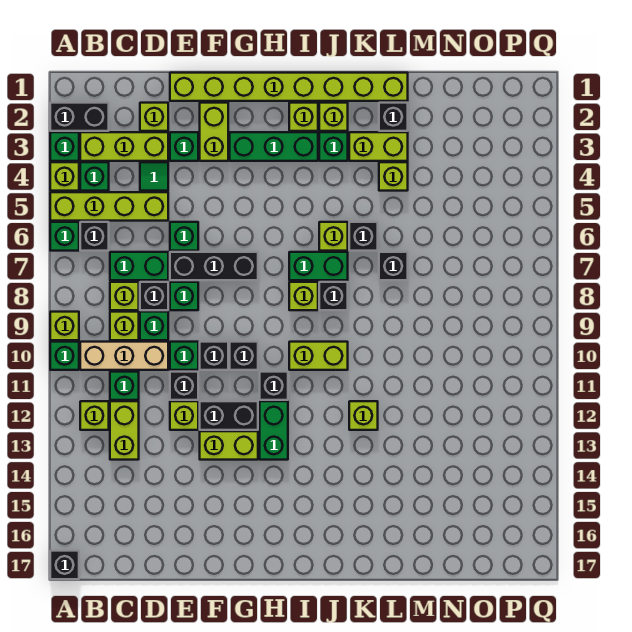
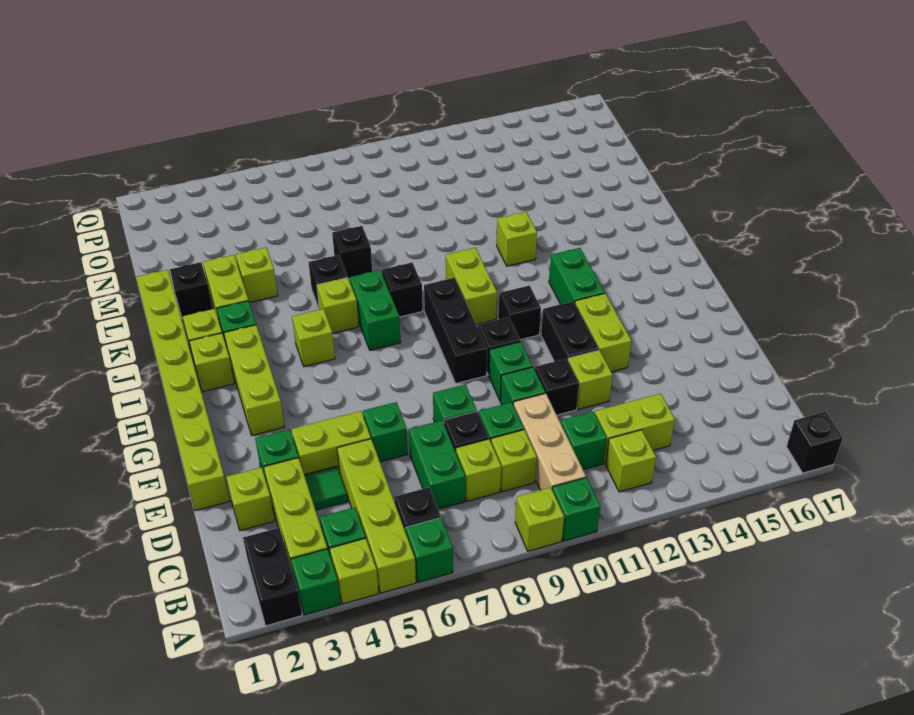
black brick E7:G7 level 1 -> black brick G9:I9 level 1
lime brick F2:F3 level 1 -> lime brick E4:E5 level 1
black brick F10 level 1 -> green brick F10 level 1
green brick G3:I3 level 1 -> lime brick G3:I3 level 1
green brick H12:H13 level 1 -> green brick H13:I13 level 1
lime brick I8 level 1 -> lime brick I5 level 1

